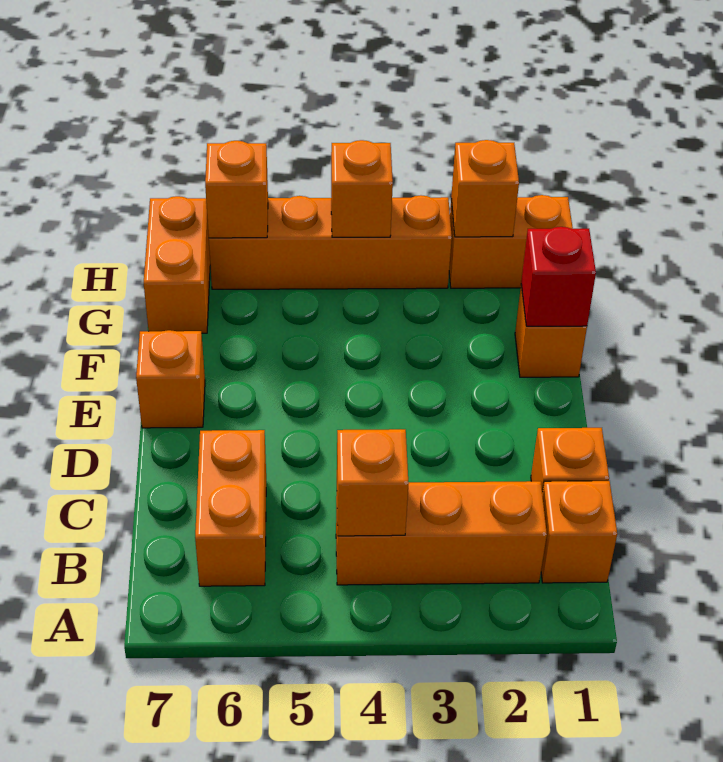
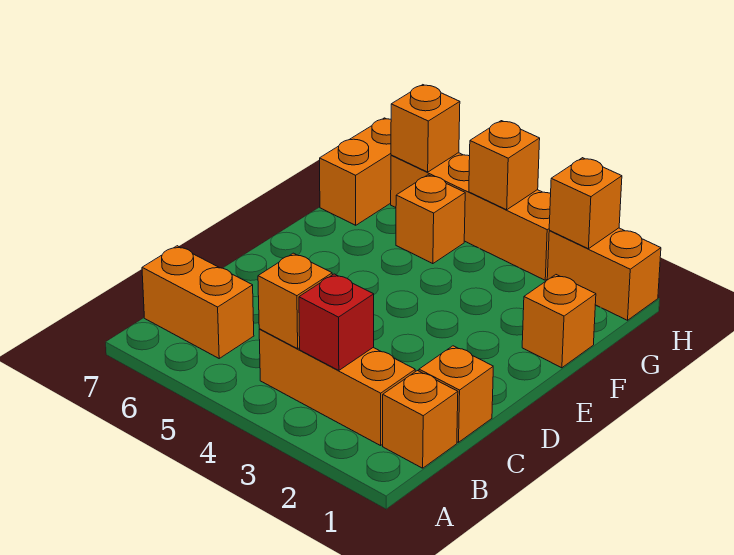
orange brick B6:C6 level 1 -> orange brick B6:B7 level 1
orange brick E7 level 1 -> orange brick G5 level 1
red brick F1 level 2 -> red brick B3 level 2

